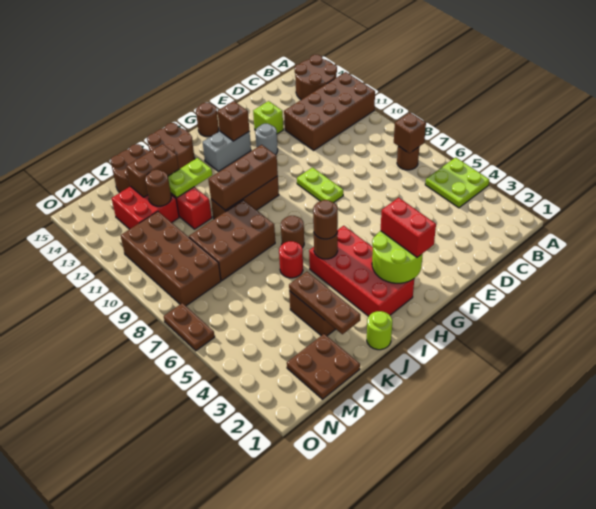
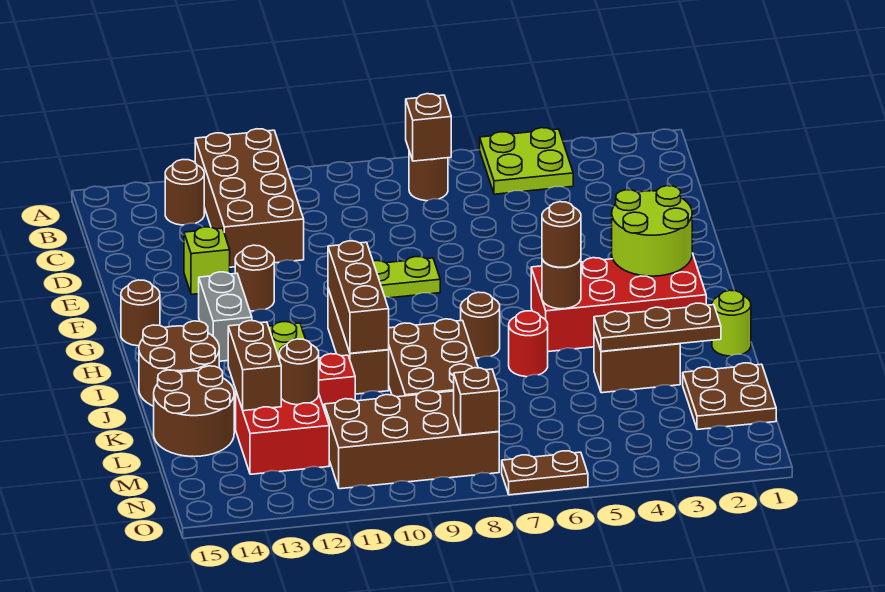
brown round brick A13:B14 level 1 -> brown round brick B13 level 1
grey round brick F12 level 1 -> brown round brick F12 level 1
red brick G2:G3 level 3 -> none
brown brick G13 level 2 -> brown brick N8 level 2

